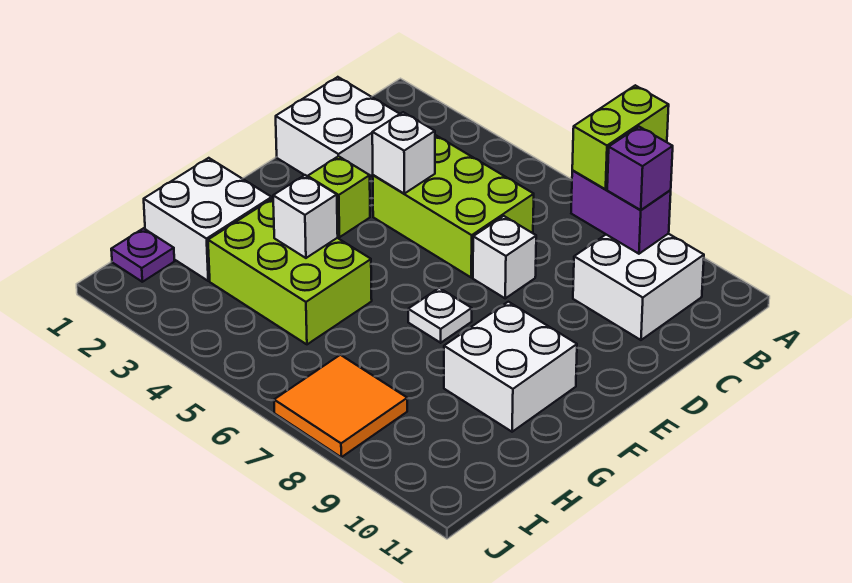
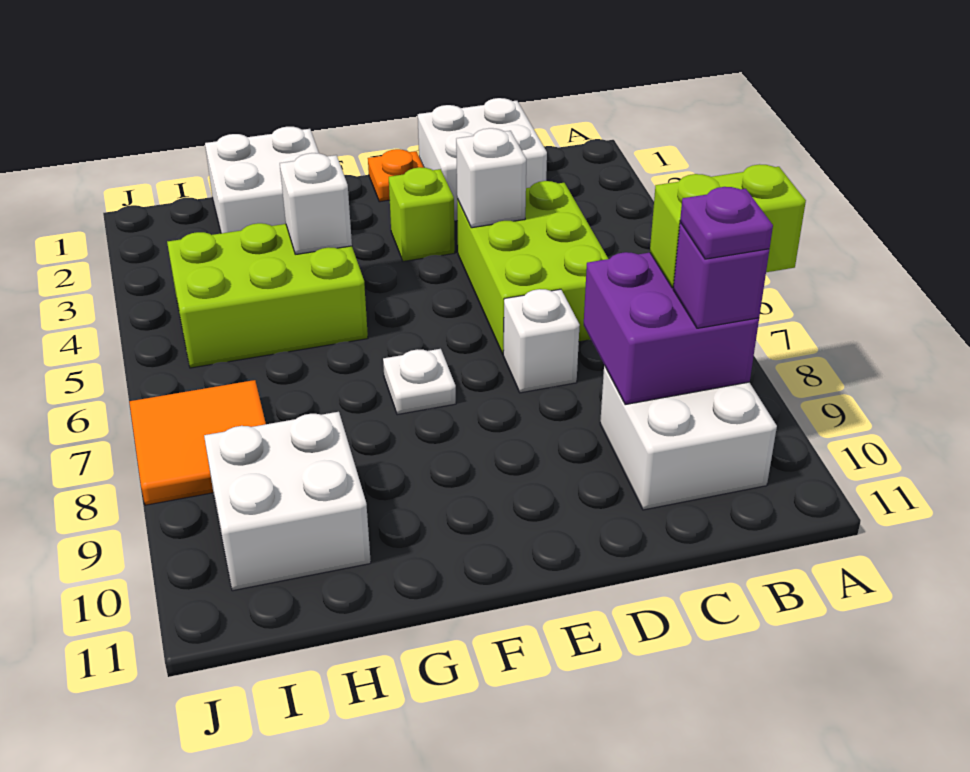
purple brick B8:B9 level 2 -> purple brick B8:C9 level 2
none -> orange plate E1 level 1
white brick F9:G10 level 1 -> white brick H9:I10 level 1
lime brick G3:H5 level 1 -> lime brick G4:I5 level 1
purple plate I1 level 1 -> purple plate B9 level 4

